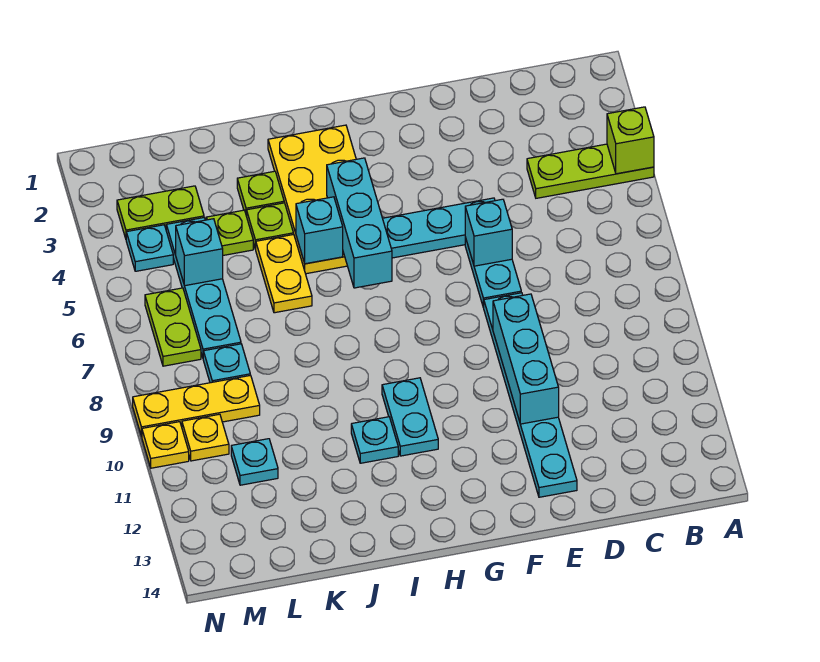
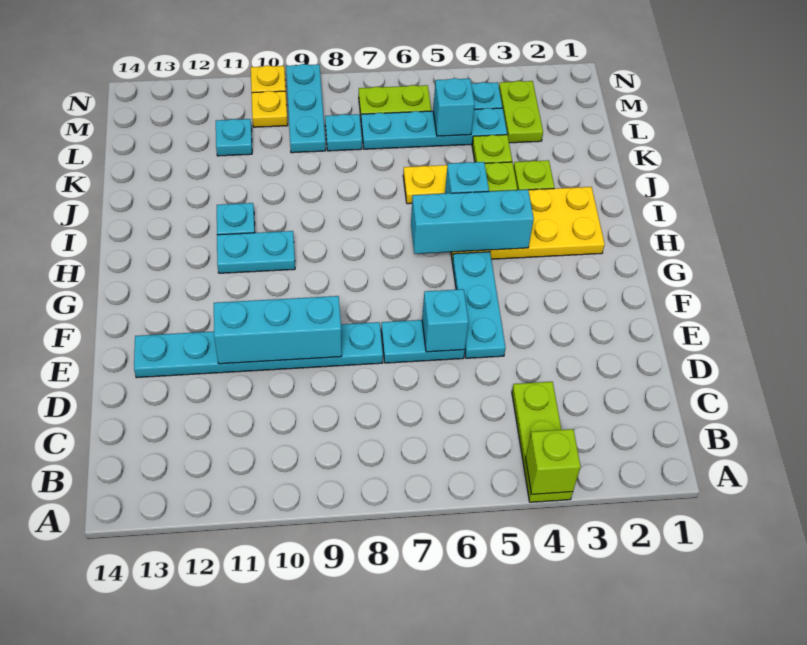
yellow plate L9:N9 level 1 -> cyan plate L9:N9 level 1

